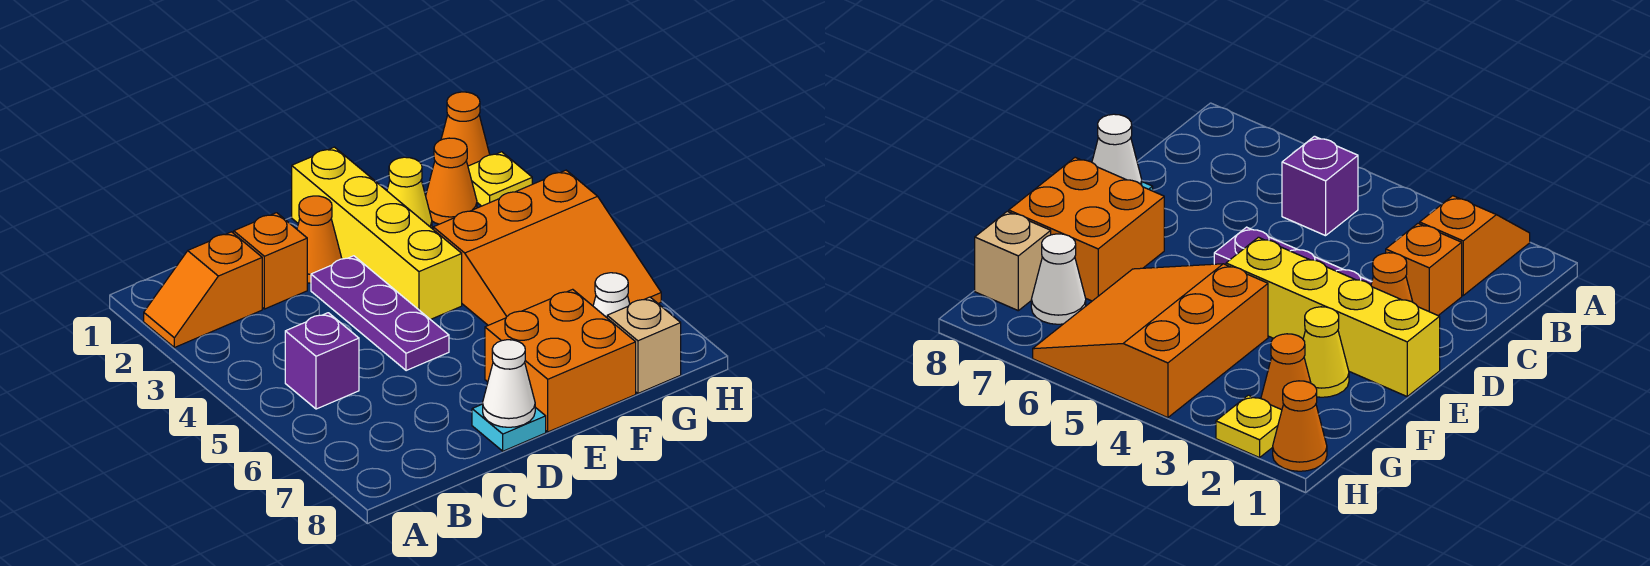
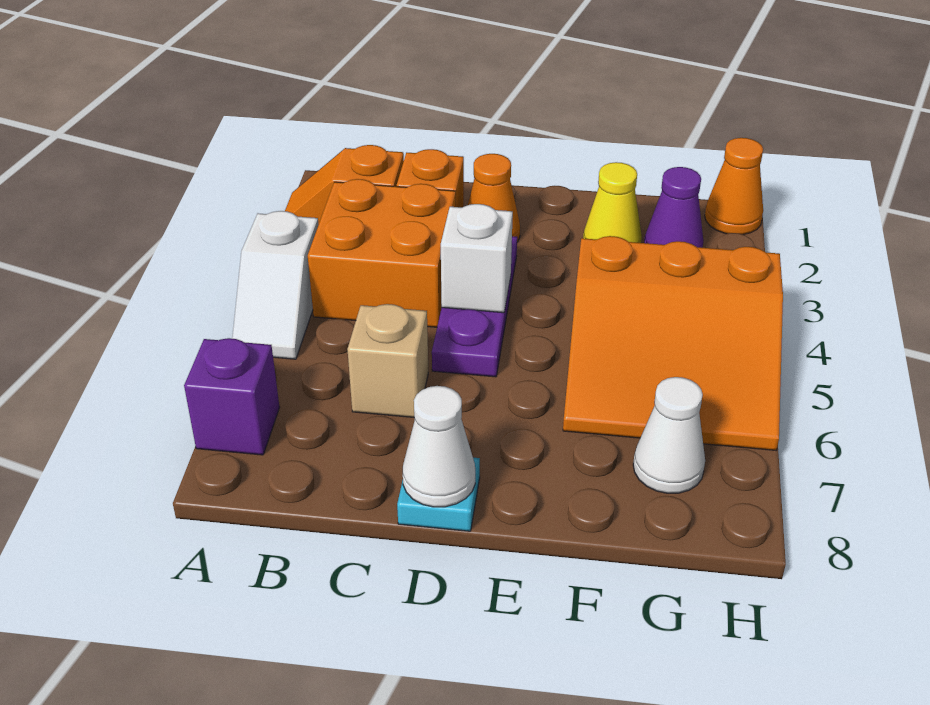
none -> white slope A4:A5 level 1 top 4
purple brick B5 level 1 -> purple brick A7 level 1
none -> white brick D4 level 2
yellow brick E1:E4 level 1 -> none
orange brick E7:F8 level 1 -> orange brick B3:C4 level 1
orange cone G2 level 1 -> purple cone G2 level 1
tan brick G8 level 1 -> tan brick C6 level 1
yellow plate H2 level 1 -> none

